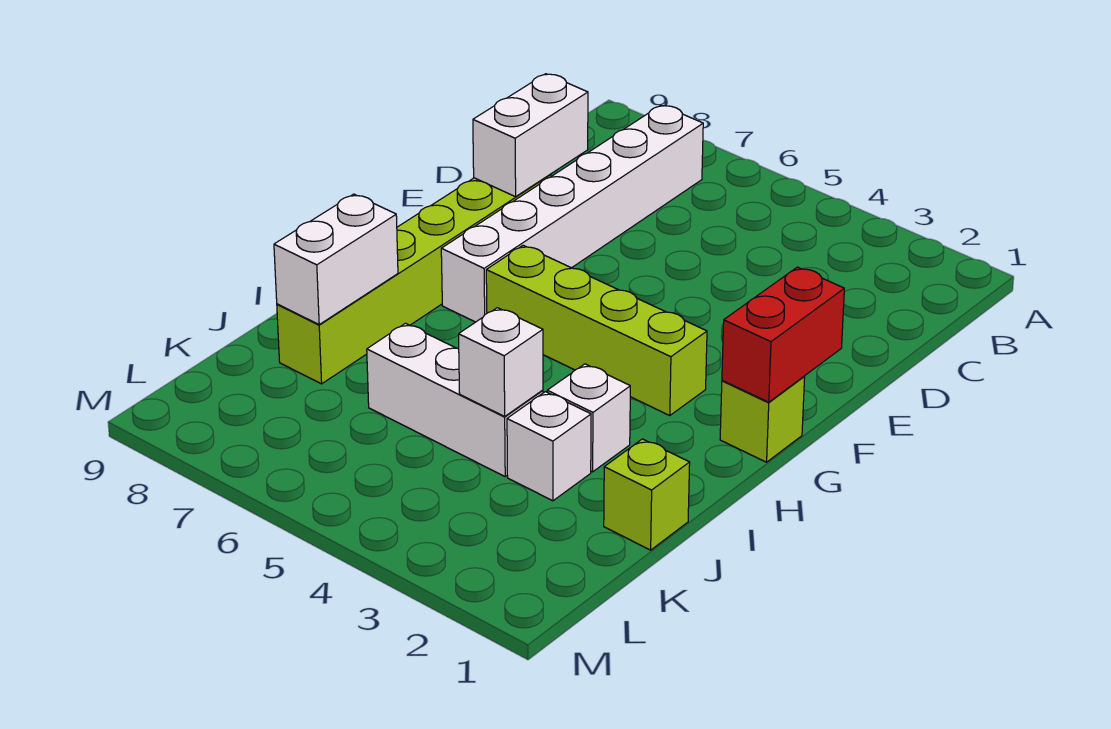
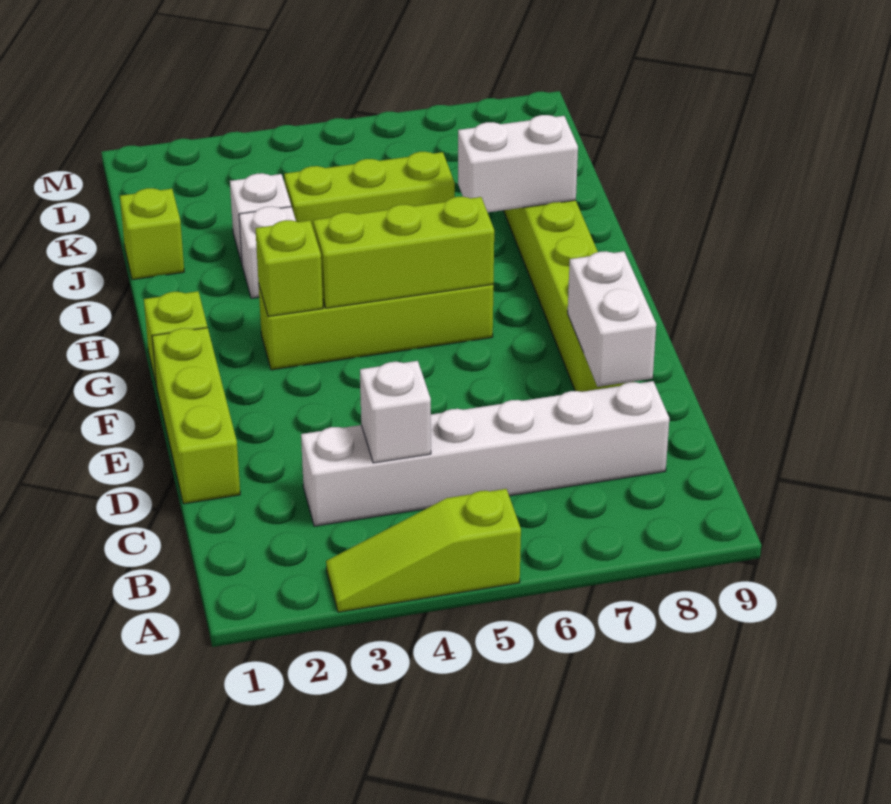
none -> lime slope A3:A5 level 1 top 5
white brick B7:G7 level 1 -> white brick C3:C8 level 1
none -> lime brick D1:F1 level 1
red brick F1:G1 level 2 -> none
none -> lime brick G3 level 2
none -> lime brick G4:G6 level 2
white brick I8:J8 level 2 -> white brick I7:I8 level 2
white brick J4:J6 level 1 -> lime brick J4:J6 level 1
white brick J4 level 2 -> white brick C4 level 2

